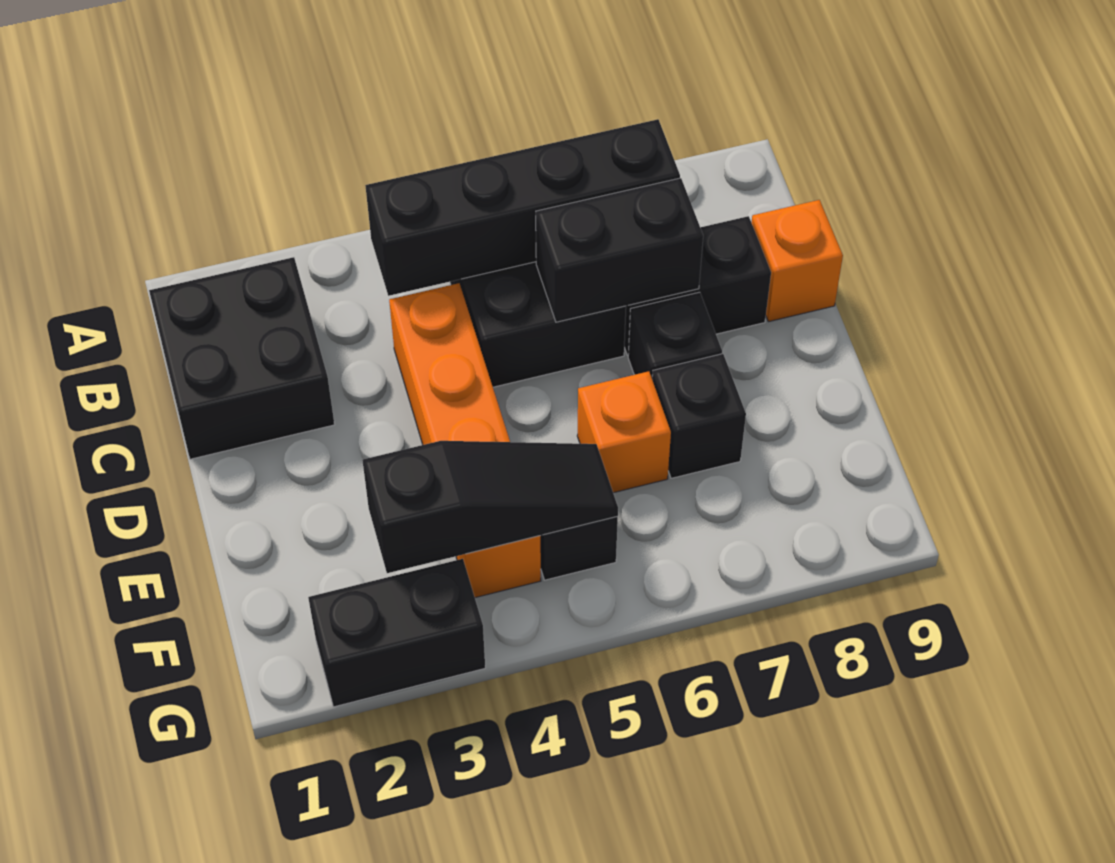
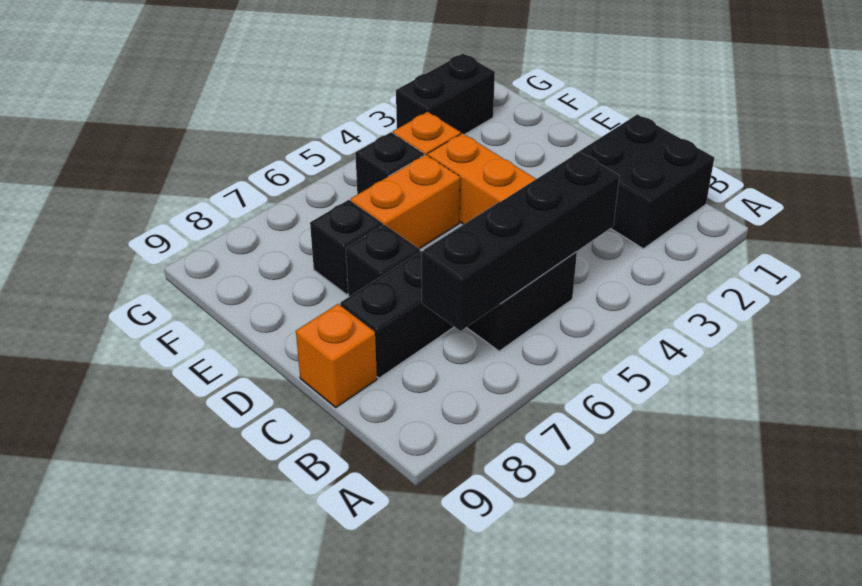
black brick C6:C7 level 2 -> none
orange brick E6 level 1 -> orange brick E5:E6 level 1
black slope F3:F5 level 2 top 3 -> none

